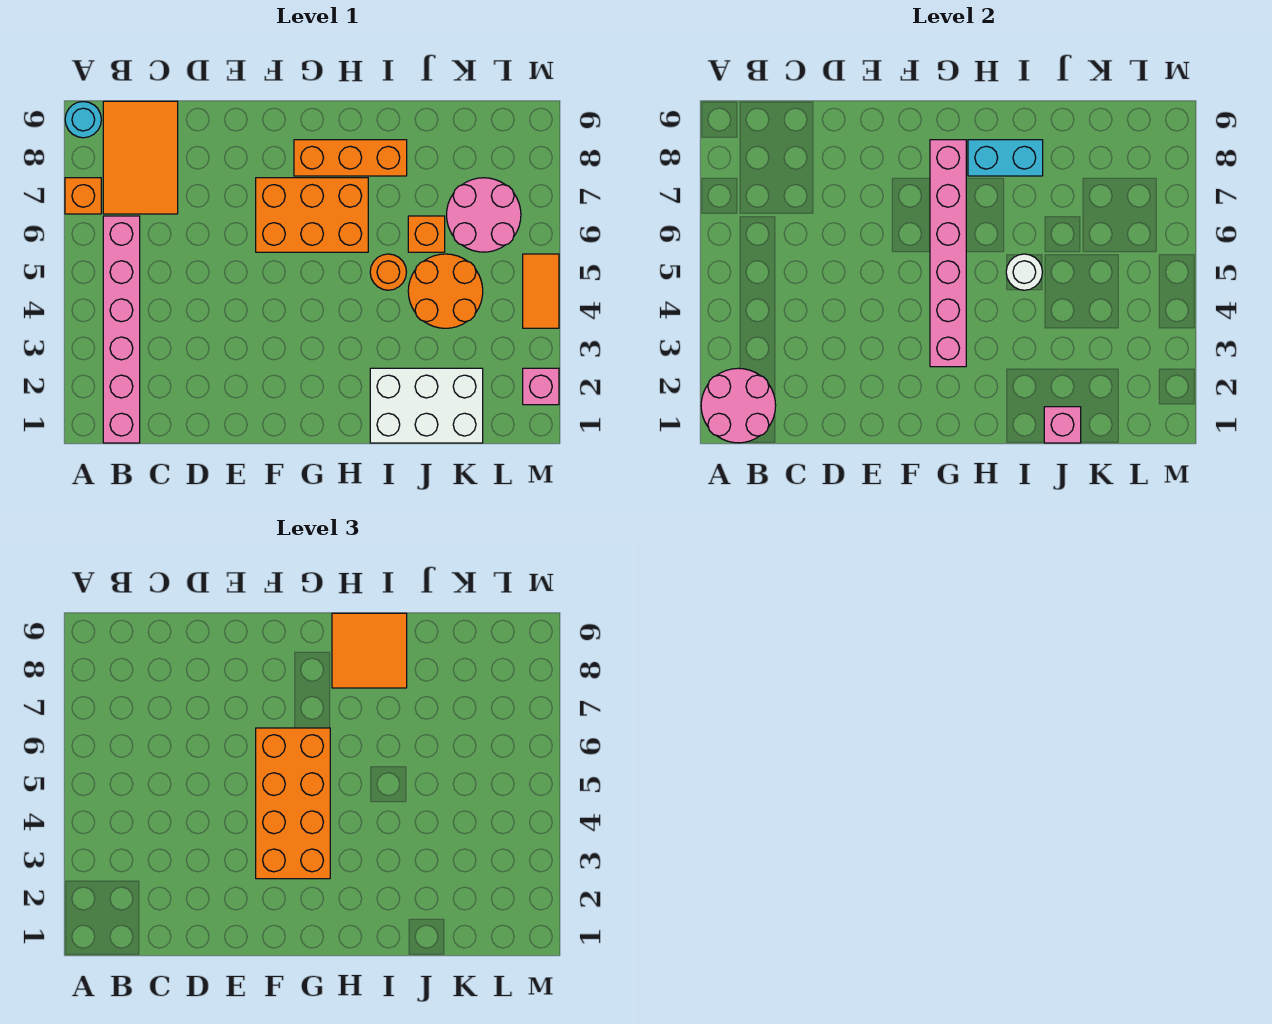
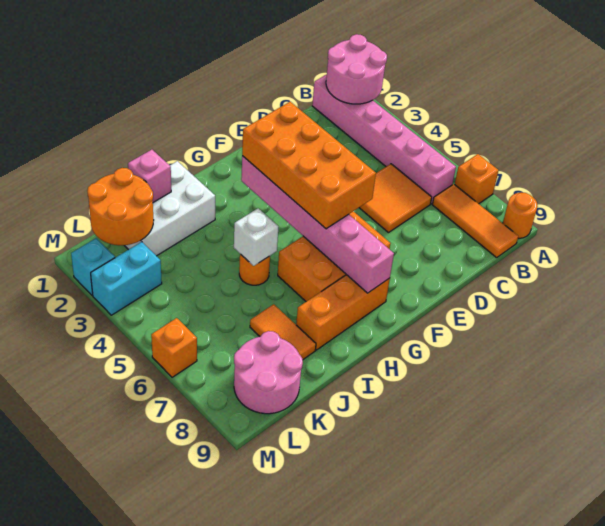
cyan round brick A9 level 1 -> orange round brick A9 level 1
orange tile B7:C9 level 1 -> orange tile B7:B9 level 1
cyan brick H8:I8 level 2 -> cyan brick L3:M3 level 1
orange tile H8:I9 level 3 -> orange tile C5:D6 level 1
white round brick I5 level 2 -> white brick I5 level 2
orange round brick J4:K5 level 1 -> orange round brick K1:L2 level 2
orange brick J6 level 1 -> orange brick M6 level 1
pink round brick K6:L7 level 1 -> pink round brick K8:L9 level 1
pink brick M2 level 1 -> cyan brick M2 level 1
orange tile M4:M5 level 1 -> orange tile J7:J8 level 1

